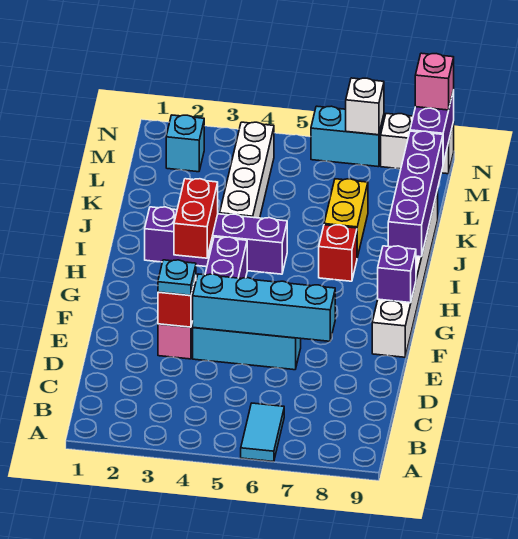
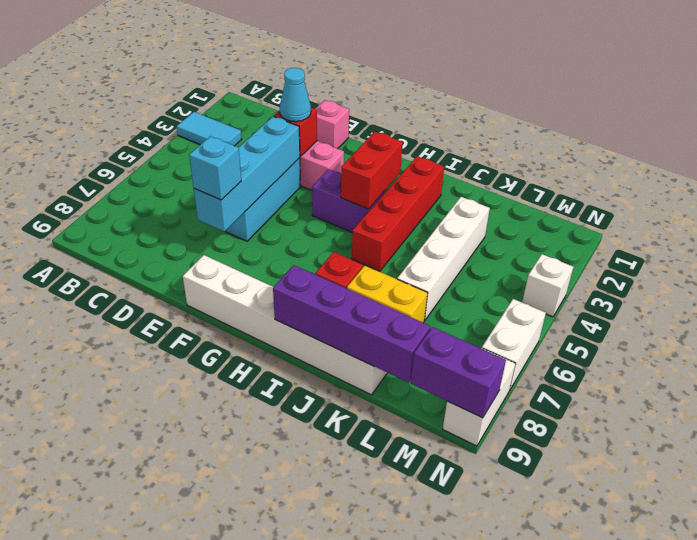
cyan tile A6:B6 level 1 -> cyan tile A3:B3 level 1
cyan plate E3 level 3 -> cyan cone E3 level 3
purple brick G9 level 2 -> none
red brick H3:I3 level 2 -> red brick H3:H4 level 2
purple brick I2:I5 level 1 -> red brick I2:I5 level 1
white brick J4:M4 level 1 -> white brick K3:K6 level 1
cyan brick M2 level 1 -> cyan brick E7 level 3
cyan brick N6:N7 level 1 -> white brick N6:N7 level 1
white brick N7 level 2 -> white brick N4 level 1
pink brick N9 level 3 -> pink brick E1 level 1

